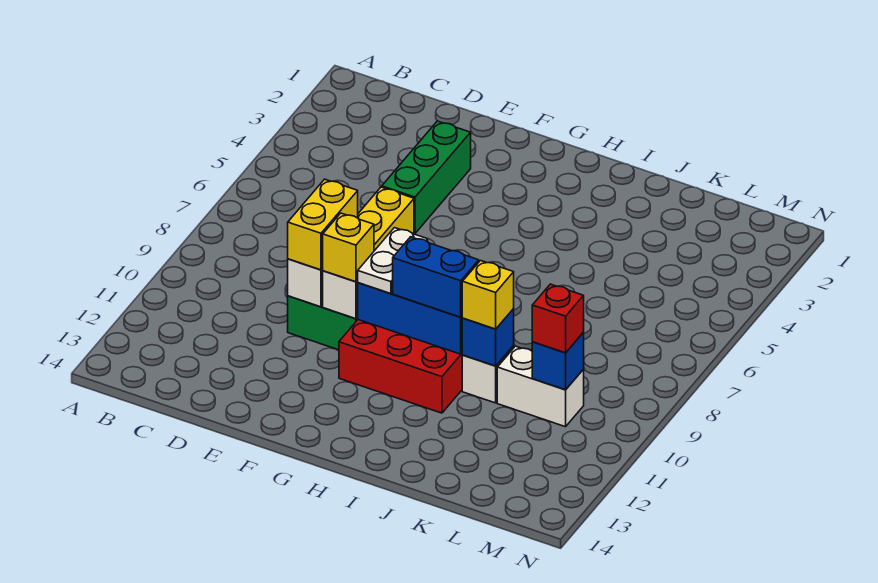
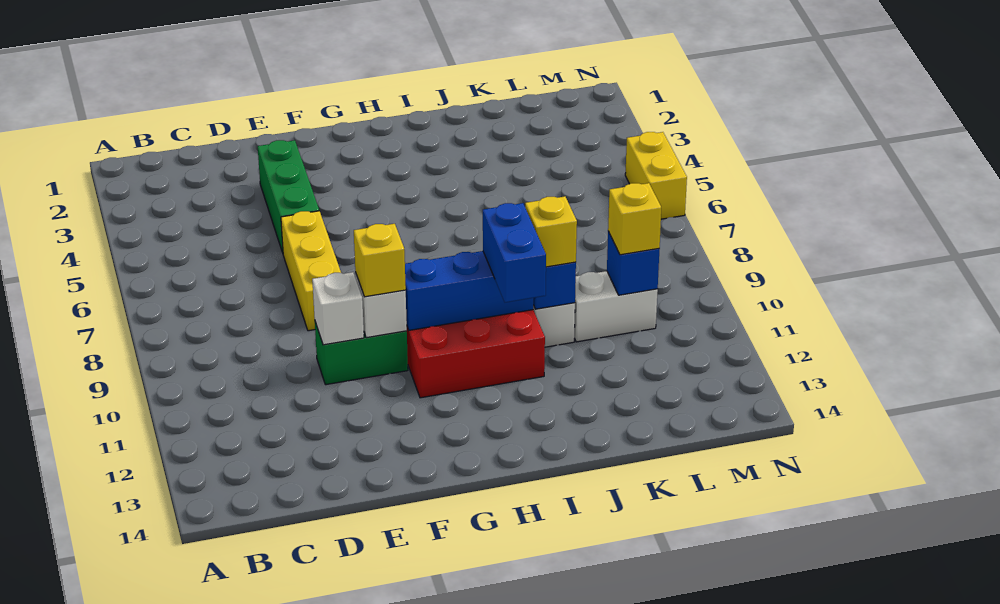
yellow brick E9:E10 level 3 -> yellow brick N5:N6 level 1
white plate G9:G10 level 3 -> none
blue brick H10:I10 level 3 -> blue brick I10:I11 level 3
red brick L10 level 3 -> yellow brick L10 level 3

